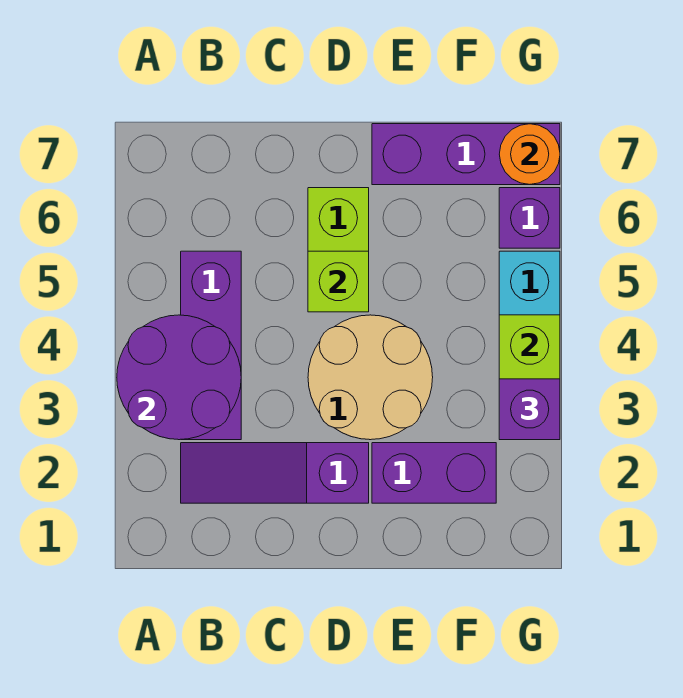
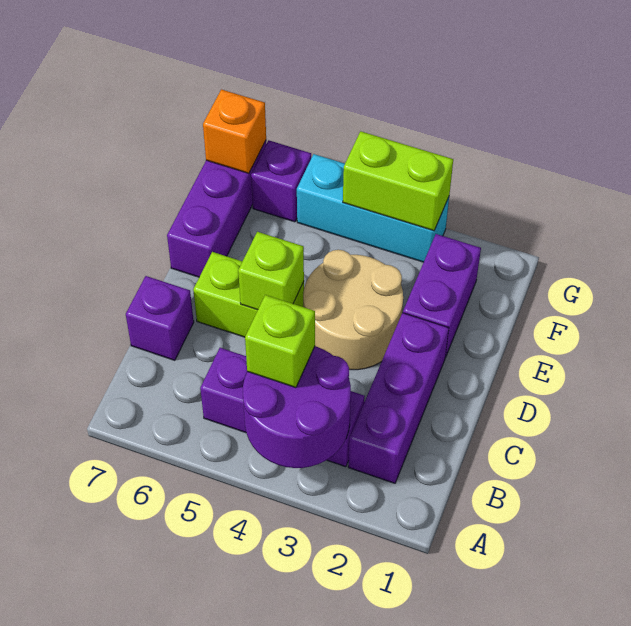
purple slope B2:D2 level 1 top D -> purple brick B2:D2 level 1
none -> lime brick B4 level 3
purple brick G3 level 3 -> purple brick C7 level 1
orange round brick G7 level 2 -> orange brick G7 level 2

